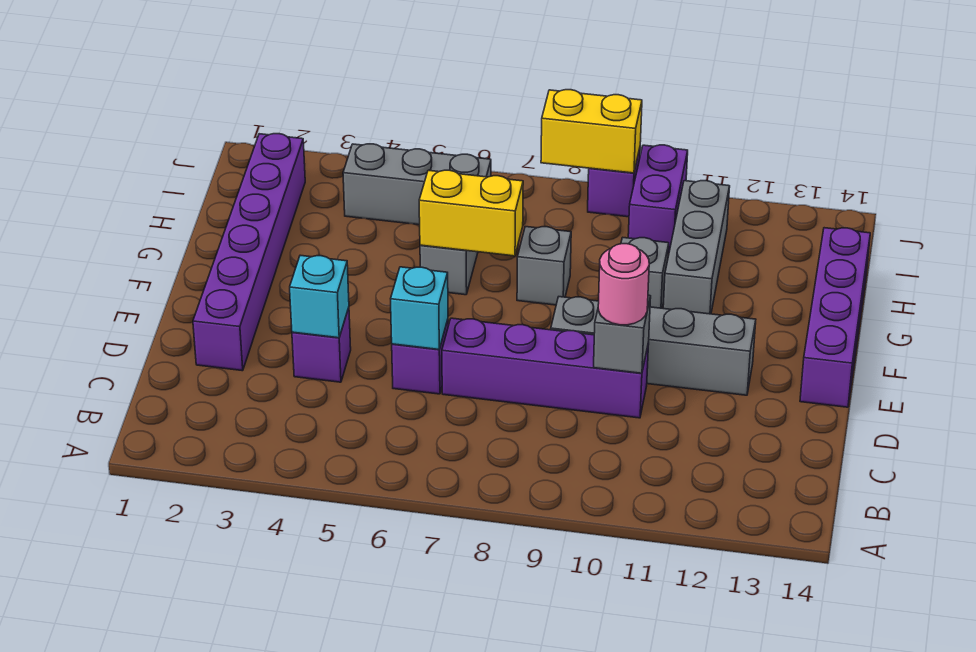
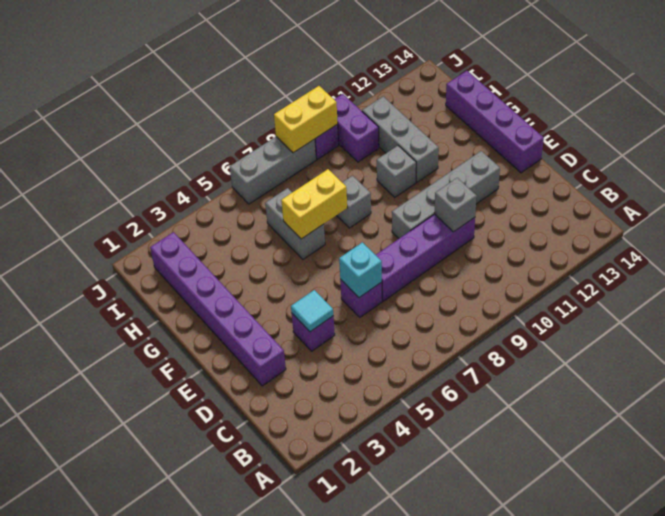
cyan brick D4 level 2 -> cyan tile D4 level 2
pink round brick D10 level 3 -> none
grey brick I4:I6 level 1 -> grey brick J6:J8 level 1

